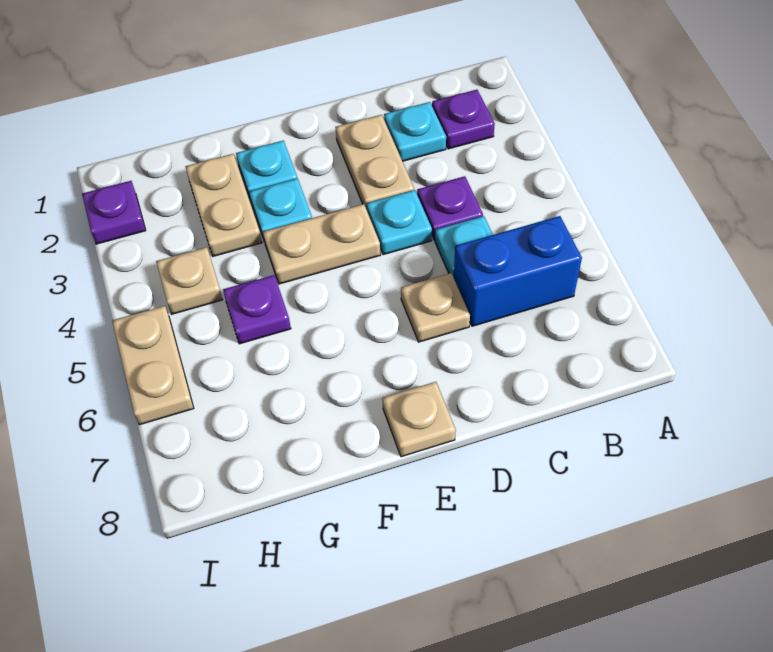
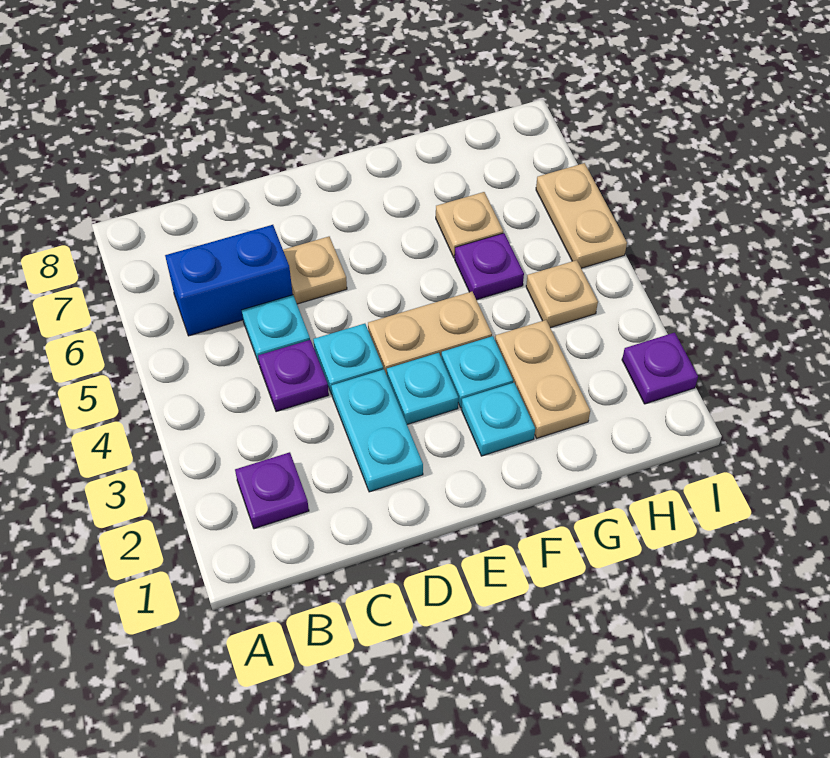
cyan plate C2 level 1 -> cyan plate E3 level 1
tan plate D2:D3 level 1 -> cyan plate D2:D3 level 1
tan plate E8 level 1 -> tan plate G6 level 1

